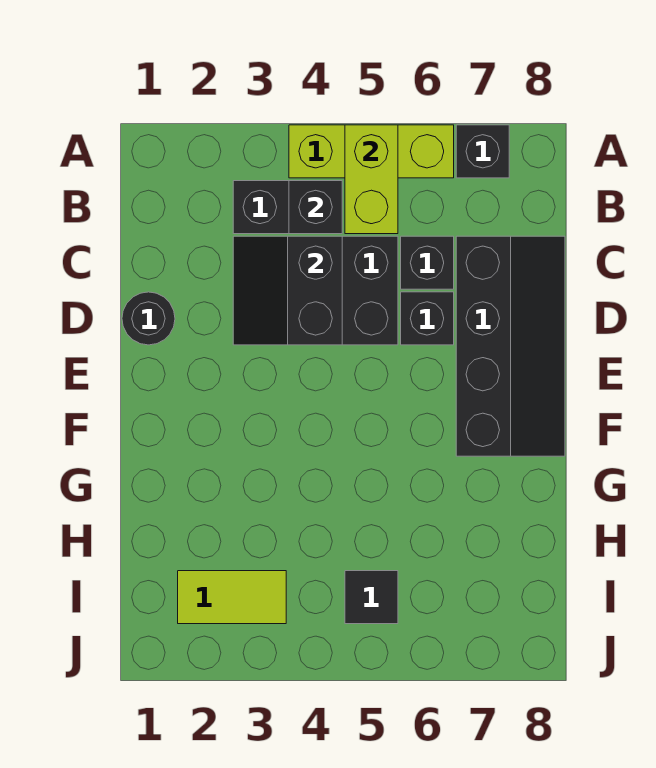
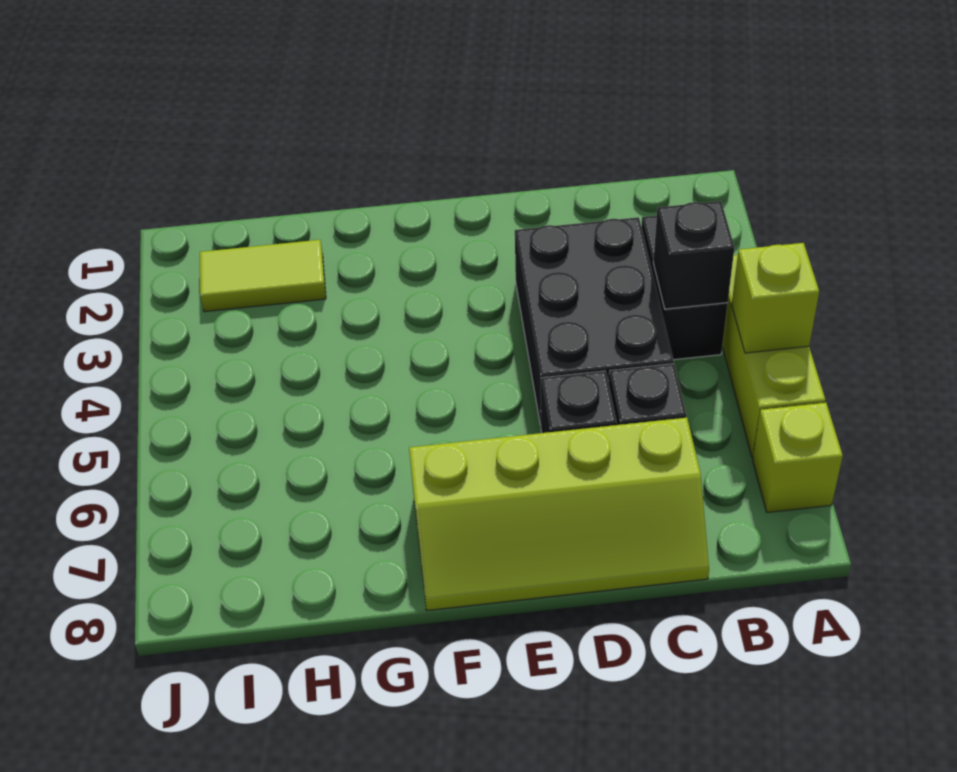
lime brick A5:B5 level 2 -> lime brick A5 level 2
black brick A7 level 1 -> lime brick A7 level 1
black slope C3:D4 level 2 top 4 -> none
black slope C7:F8 level 1 top 7 -> lime slope C7:F8 level 1 top 7
black round brick D1 level 1 -> none
lime tile I2:I3 level 1 -> lime tile H2:I2 level 1
black tile I5 level 1 -> none

